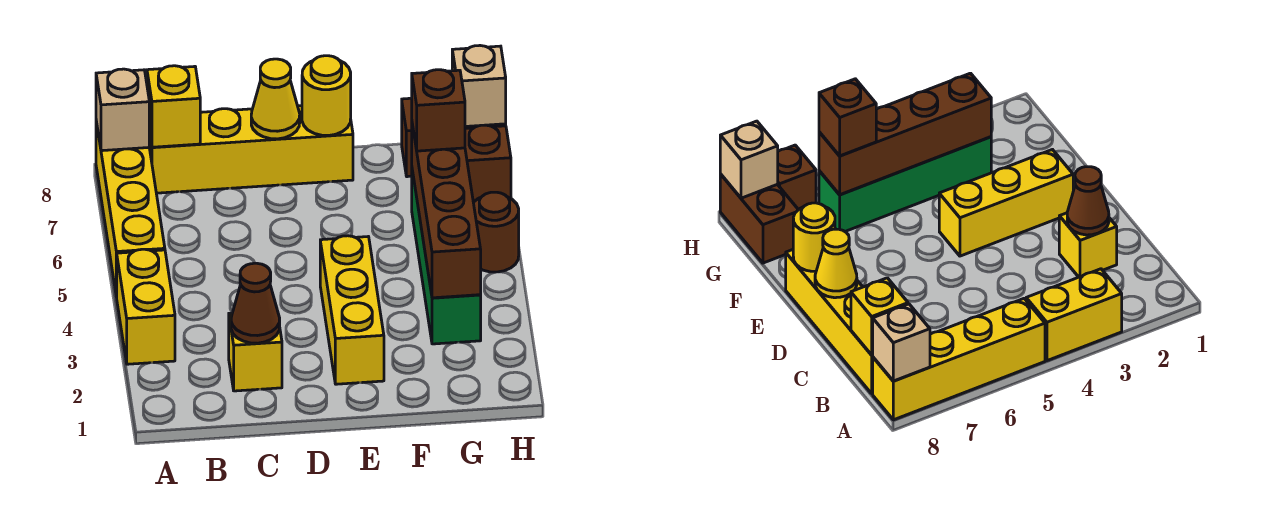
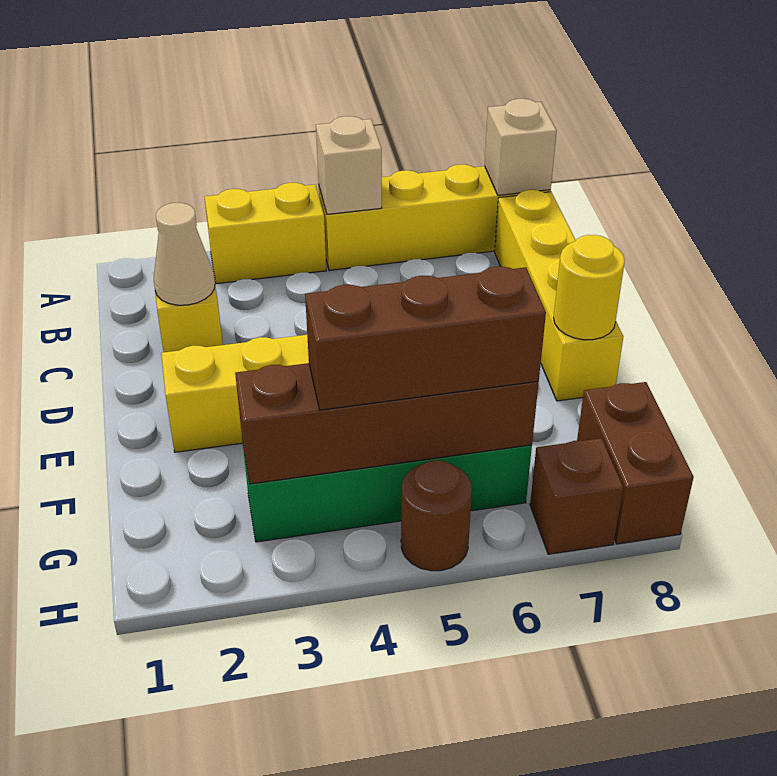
yellow brick B8 level 2 -> none
brown cone C2 level 2 -> tan cone C2 level 2
yellow cone D8 level 2 -> none
brown brick G6 level 3 -> brown brick G4:G6 level 3
tan brick H8 level 2 -> tan brick A5 level 2

